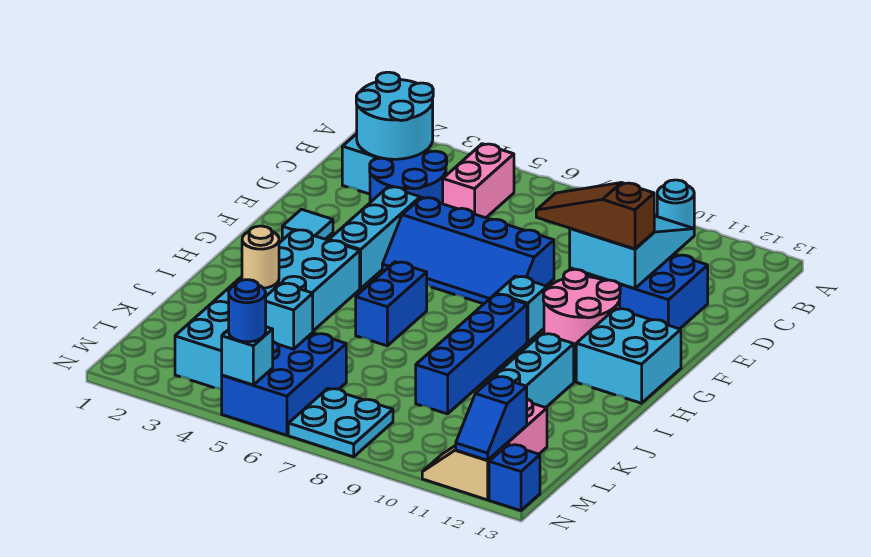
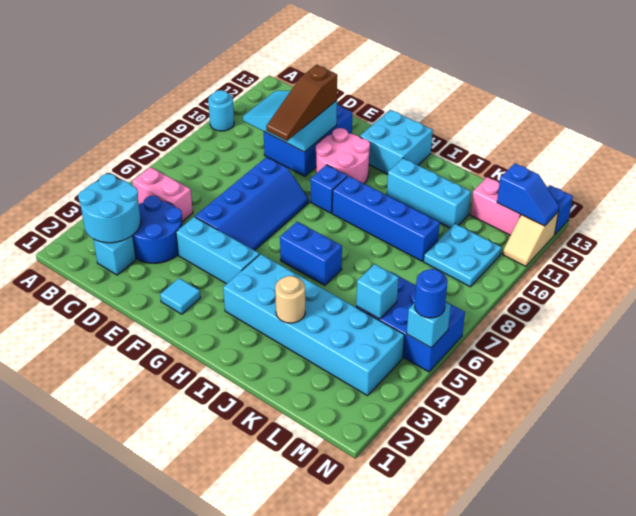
cyan brick G9 level 1 -> blue brick G9 level 1
cyan plate M7:N8 level 1 -> cyan plate L9:M10 level 1

